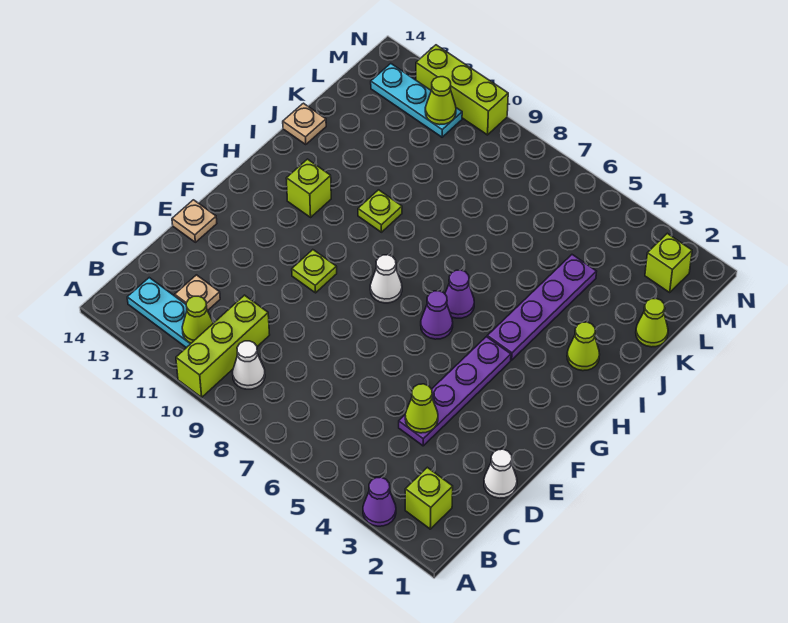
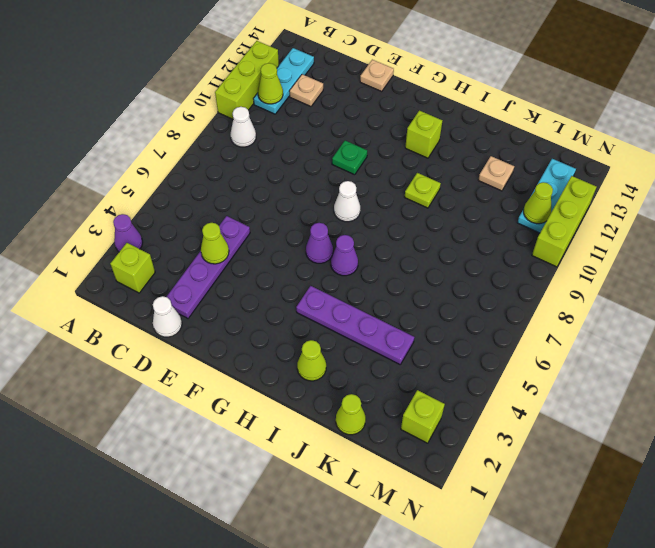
lime brick A10:C10 level 1 -> lime brick A10:A12 level 1
purple plate D4:G4 level 1 -> purple plate D2:D5 level 1
lime plate F10 level 1 -> green plate F10 level 1
tan plate J14 level 1 -> tan plate K12 level 1

